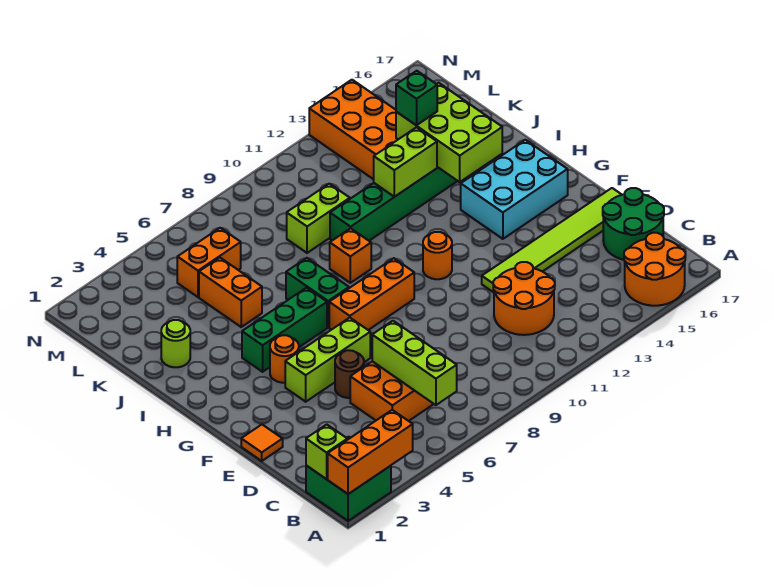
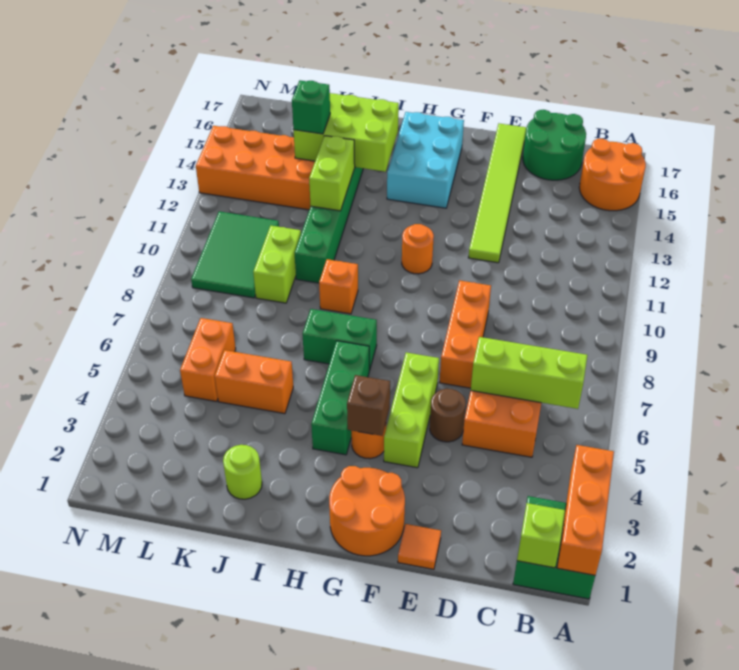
orange round brick C11:D12 level 1 -> orange round brick F1:G2 level 1
none -> brown brick G4 level 2
orange brick G7:G9 level 1 -> orange brick E7:E9 level 1
none -> green tile L9:M11 level 1

